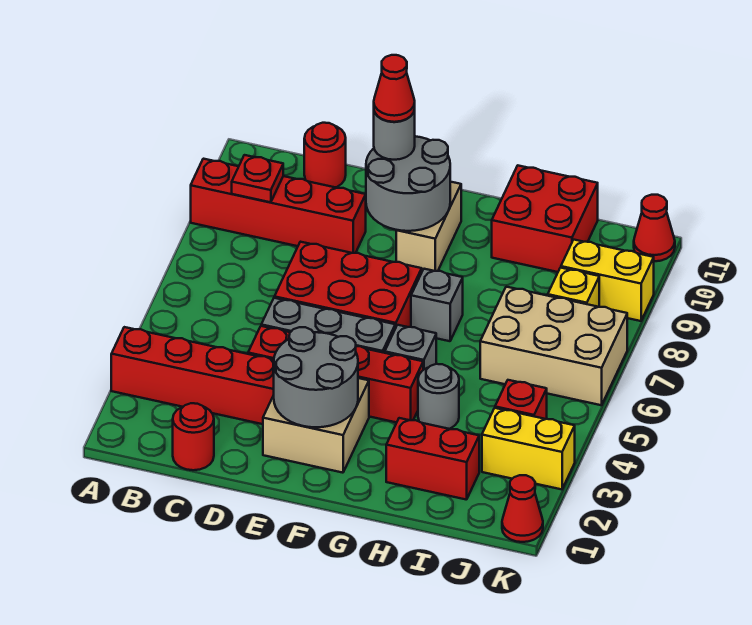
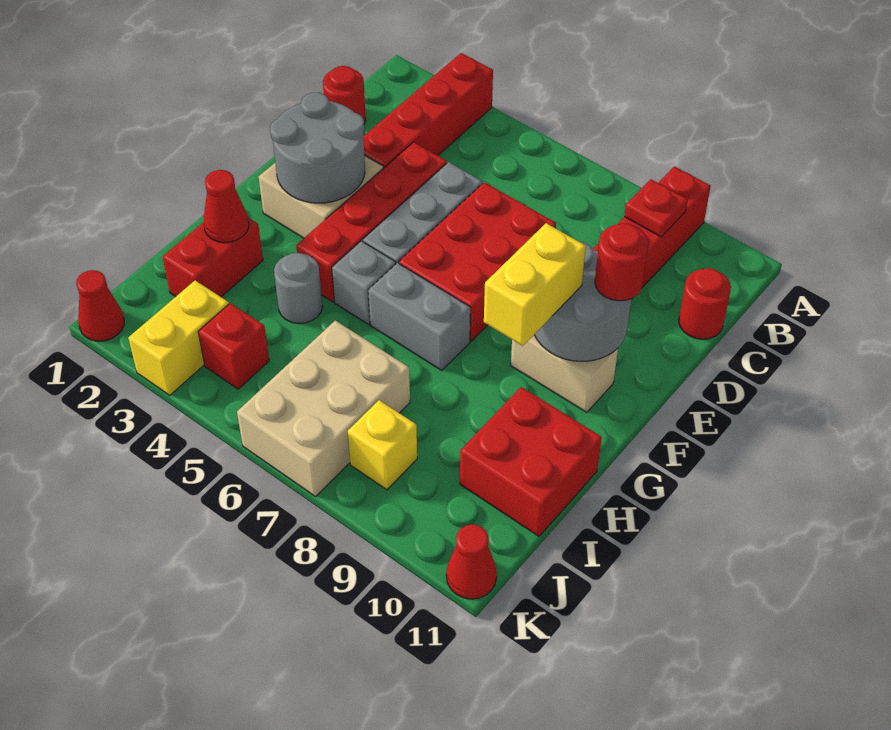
grey round brick E10 level 3 -> red round brick E10 level 3
red cone E10 level 4 -> red cone H2 level 2
grey brick G7 level 1 -> grey brick G6:G7 level 1
yellow brick J9:K9 level 1 -> yellow brick F9:G9 level 3

